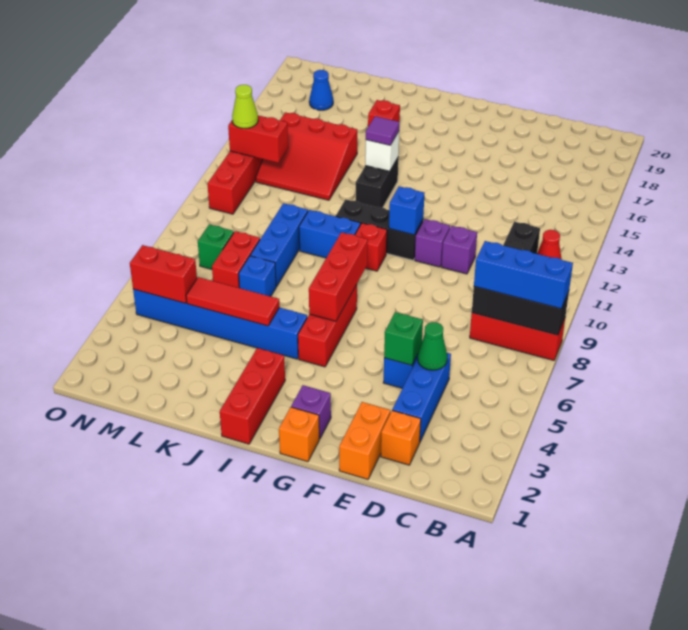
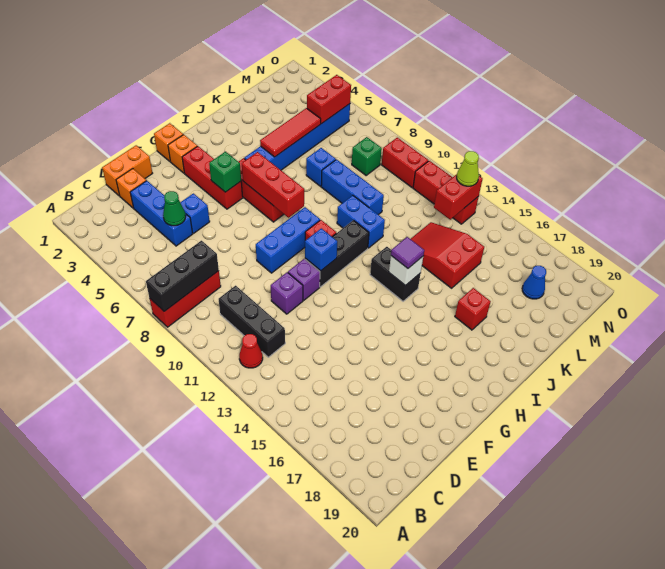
blue brick A8:C8 level 3 -> blue brick F9:H9 level 1
orange brick E1:E2 level 1 -> orange brick D1:E1 level 1
green brick E5 level 2 -> green brick G5 level 2
purple brick G2 level 1 -> orange brick G2 level 1
red brick I1:I3 level 1 -> red brick G3:G5 level 1
blue brick I10:J10 level 1 -> blue brick J10:J11 level 1
red slope K13:M15 level 1 top 15 -> red slope K13:L15 level 1 top 15
red brick L7:L8 level 1 -> red brick N9:N10 level 1

